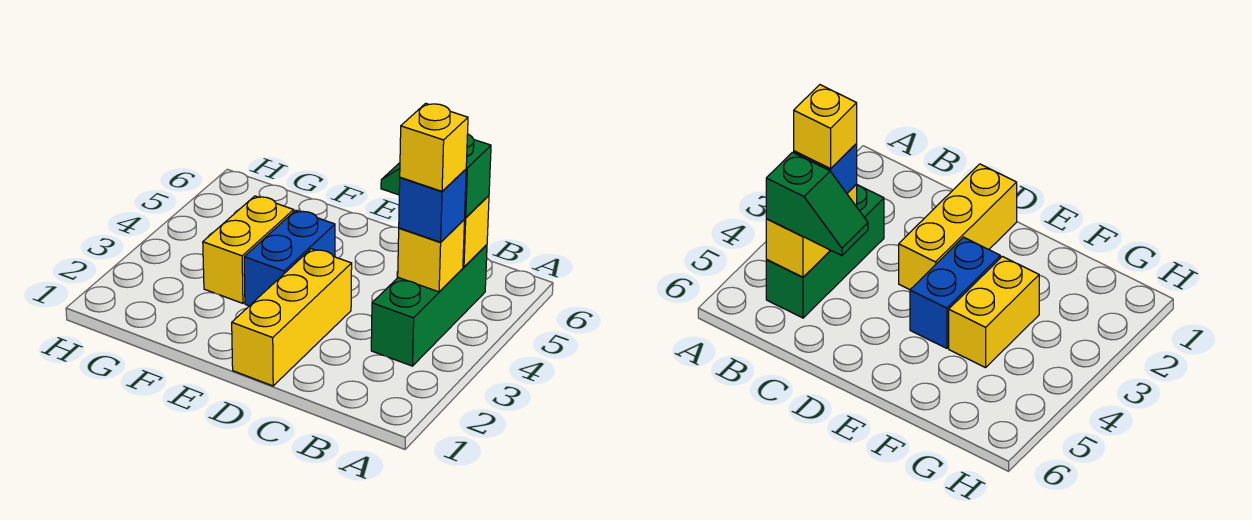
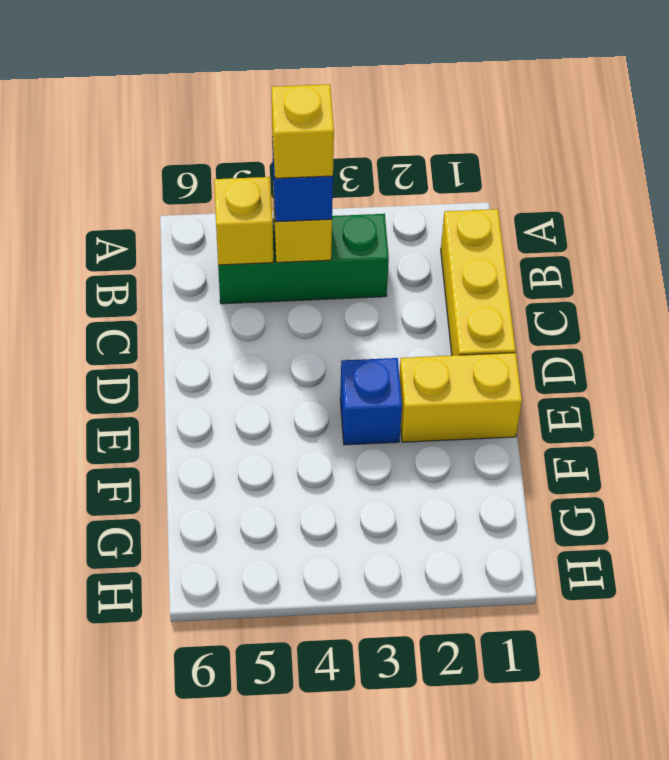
green slope B5:C5 level 3 top B -> none
yellow brick D1:D3 level 1 -> yellow brick B1:D1 level 1
blue brick E3:E4 level 1 -> blue brick E3 level 1
yellow brick F3:F4 level 1 -> yellow brick E1:E2 level 1

